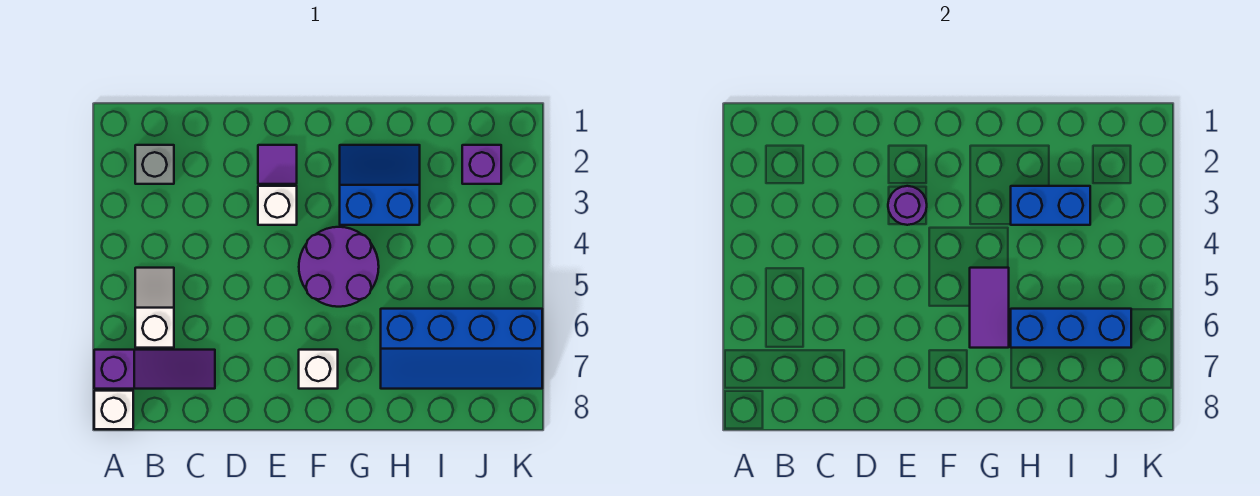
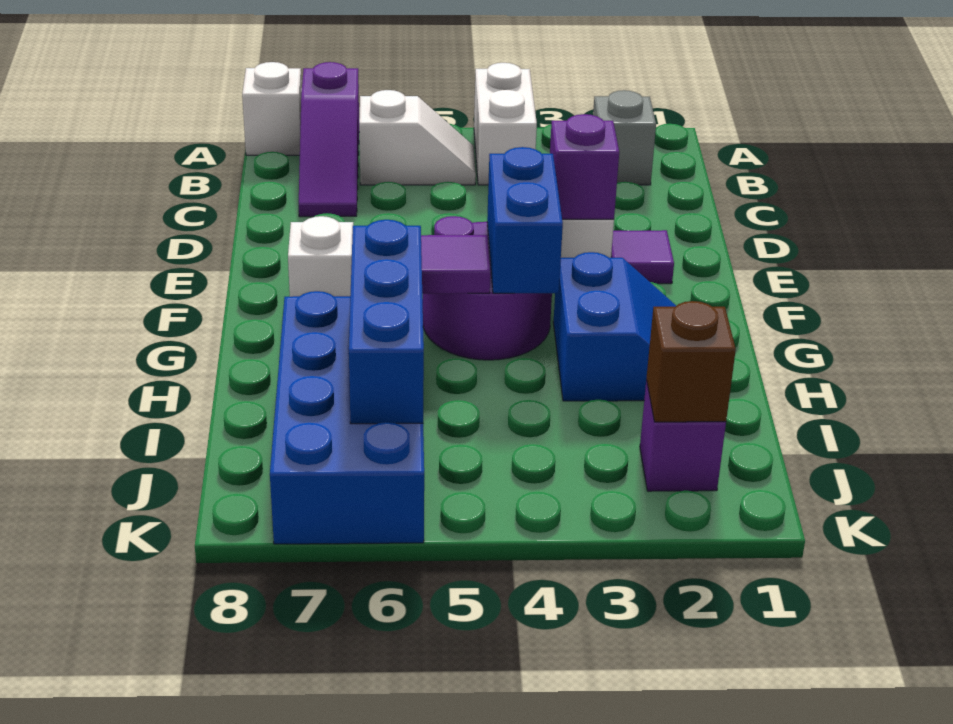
none -> white brick A4:B4 level 1
purple round brick E3 level 2 -> purple brick E3 level 2
blue brick H3:I3 level 2 -> blue brick F4:G4 level 2
blue slope H6:K7 level 1 top 6 -> blue brick H6:K7 level 1
none -> brown brick J2 level 2

